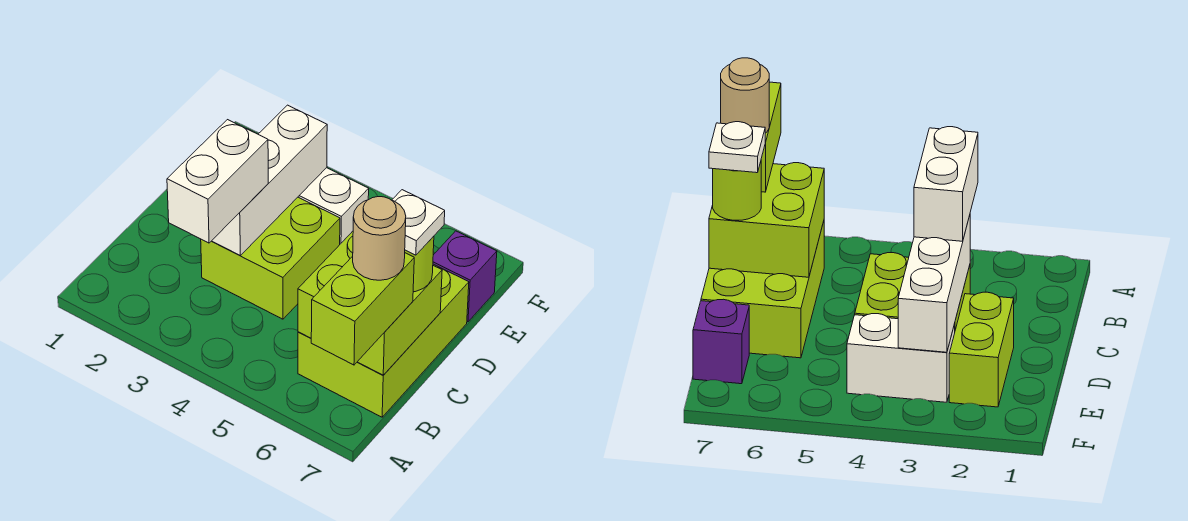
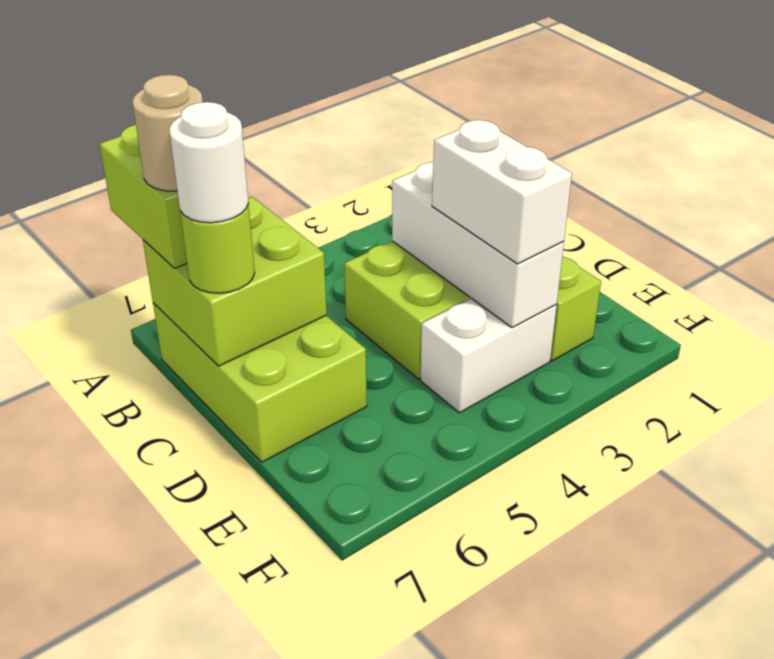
white brick B3:C3 level 3 -> white brick D3:E3 level 3
white plate C7 level 4 -> white round brick C7 level 4
purple brick E7 level 1 -> none

